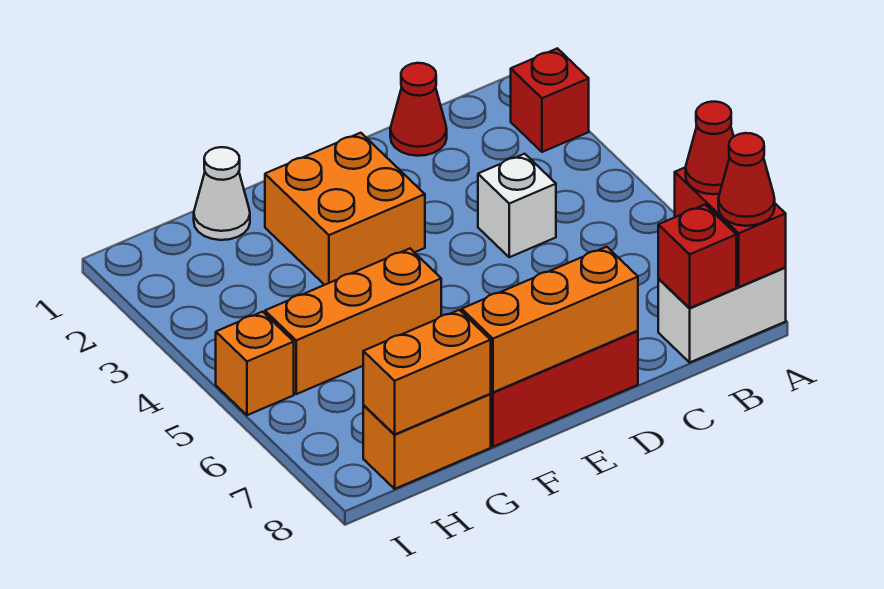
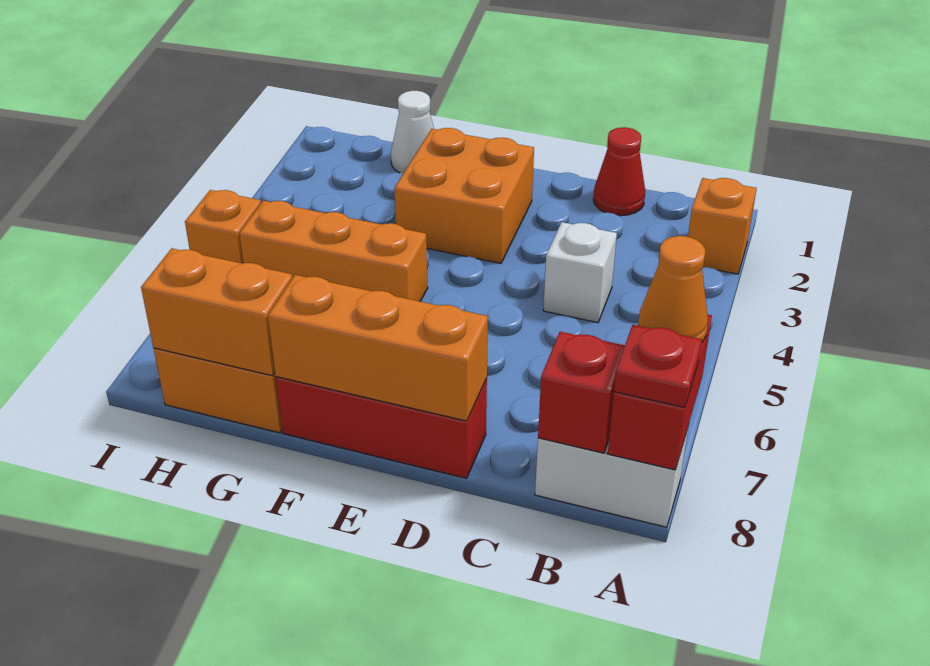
red brick A2 level 1 -> orange brick A2 level 1
red cone A7 level 3 -> orange cone A7 level 3
red cone A8 level 3 -> red plate A8 level 3

